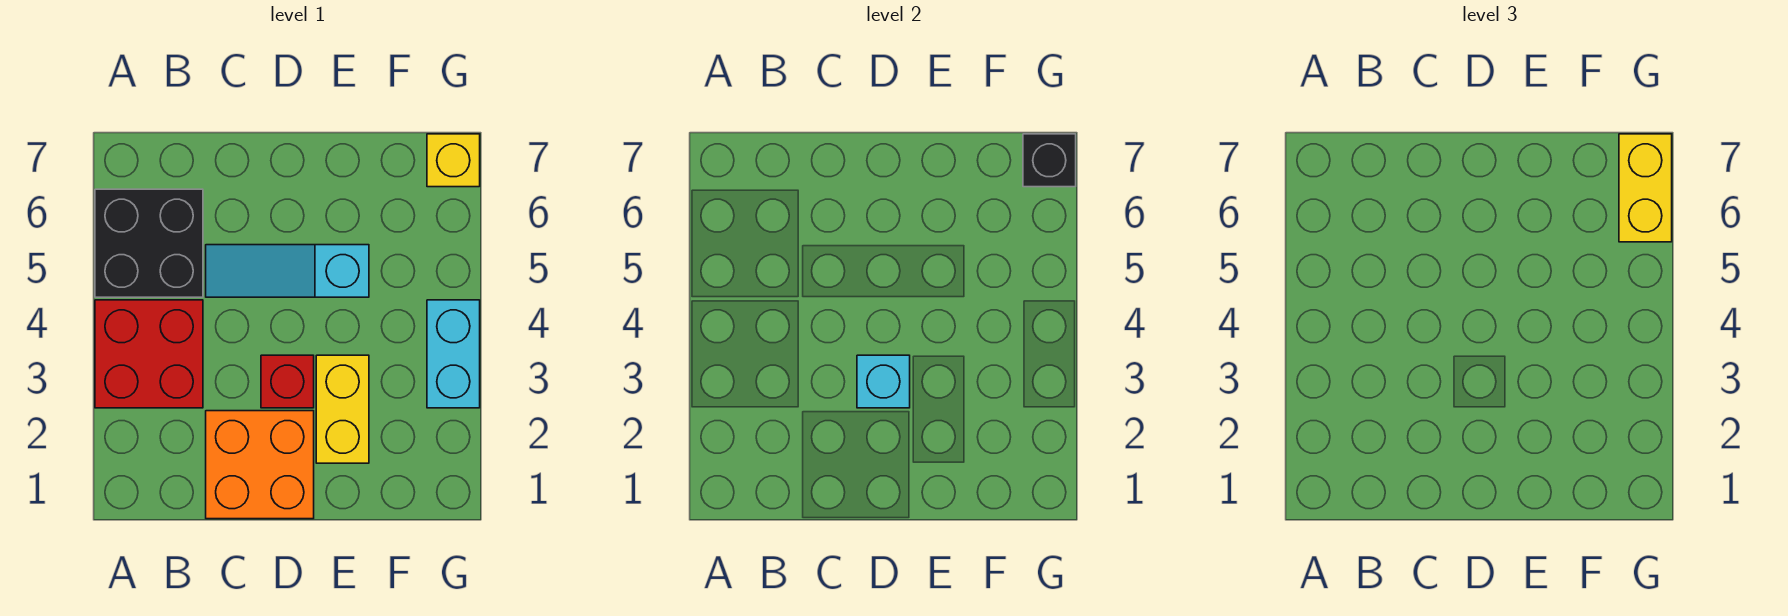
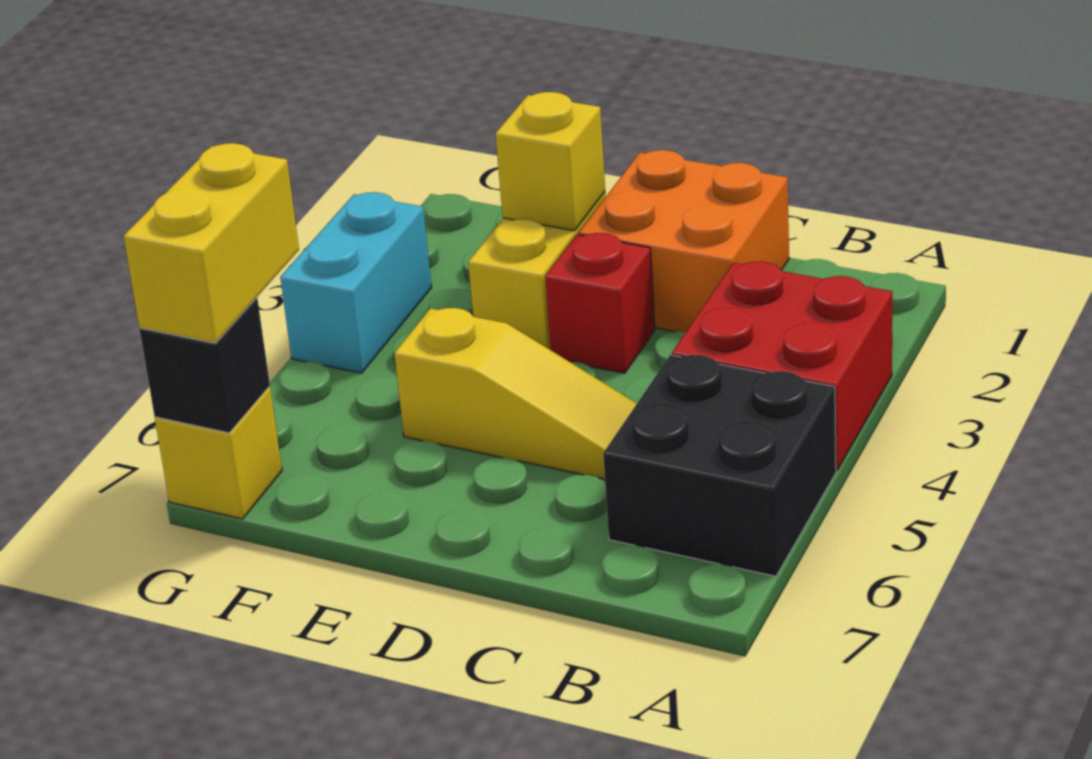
cyan slope C5:E5 level 1 top E -> yellow slope C5:E5 level 1 top E
cyan brick D3 level 2 -> none
none -> yellow brick E2 level 2

